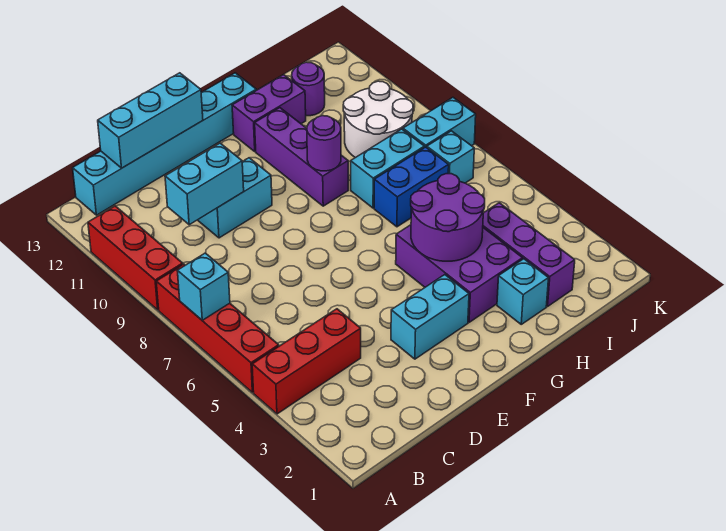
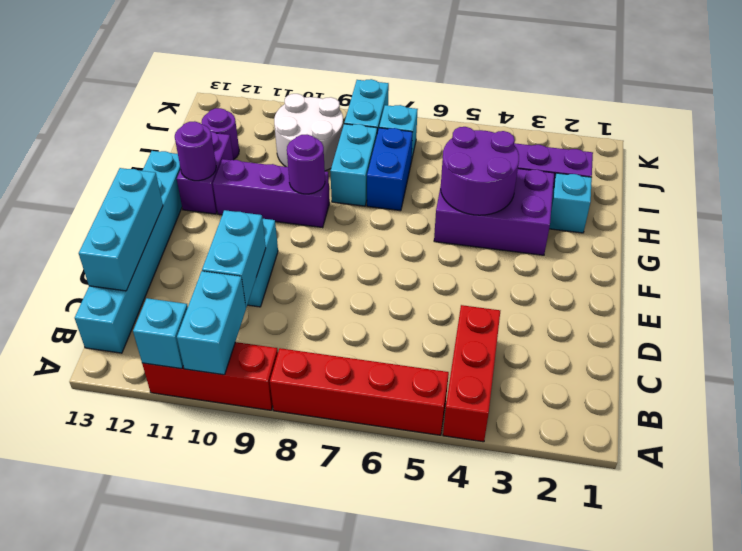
cyan brick A7 level 2 -> cyan brick A11 level 2
cyan brick E3:F3 level 1 -> cyan brick A10:B10 level 2
none -> purple round brick G12 level 2

